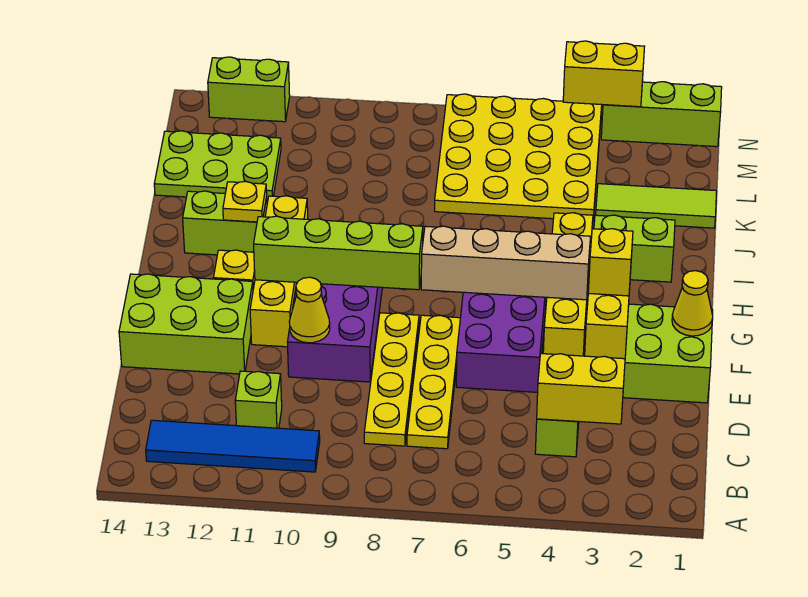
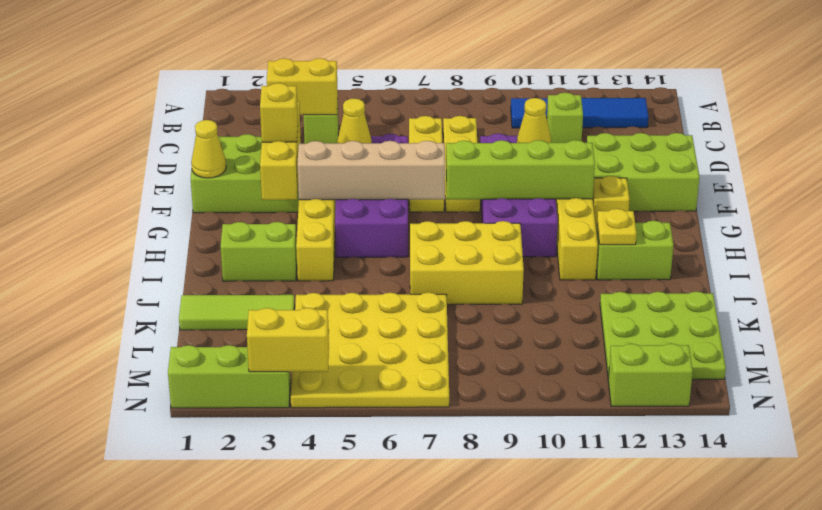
none -> yellow cone E5 level 2
none -> yellow brick I7:J9 level 1
lime plate K12:L14 level 1 -> lime plate K12:M14 level 1

